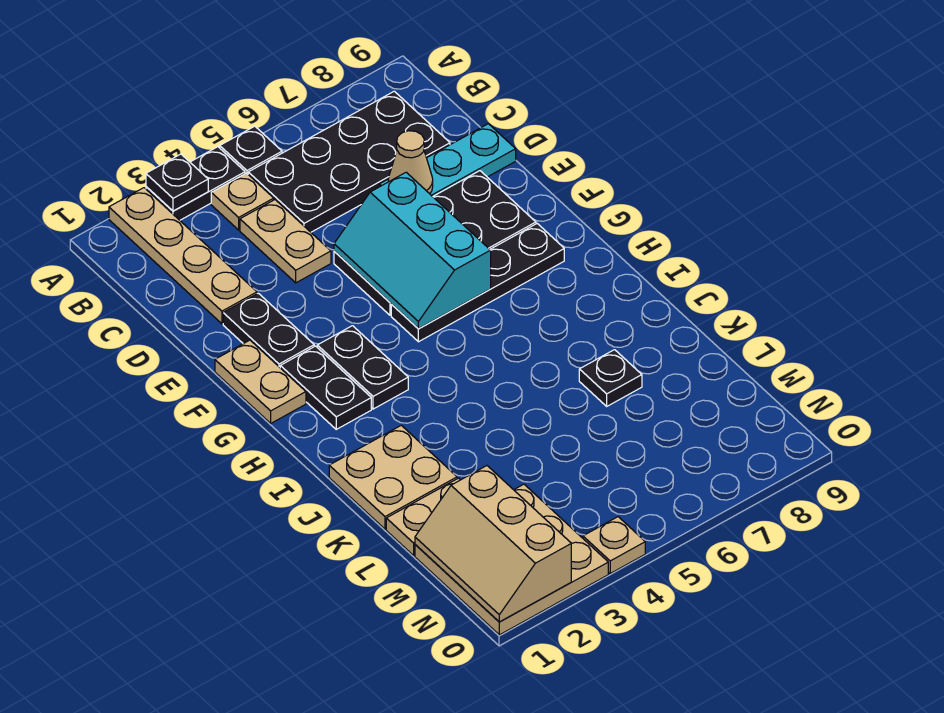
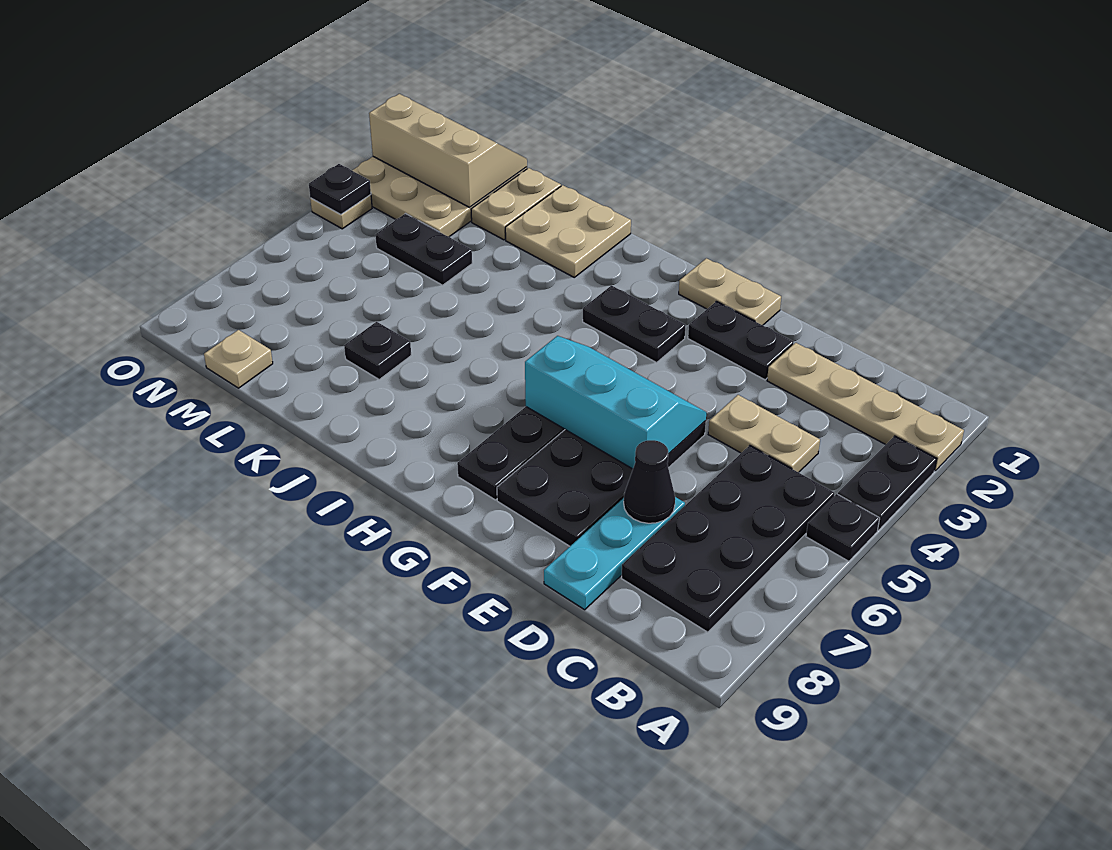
black plate A3 level 2 -> black plate O4 level 2
tan plate B4 level 1 -> tan plate M9 level 1
tan cone D7 level 2 -> black cone D7 level 2
black plate G2:H2 level 1 -> black plate L4:M4 level 1

